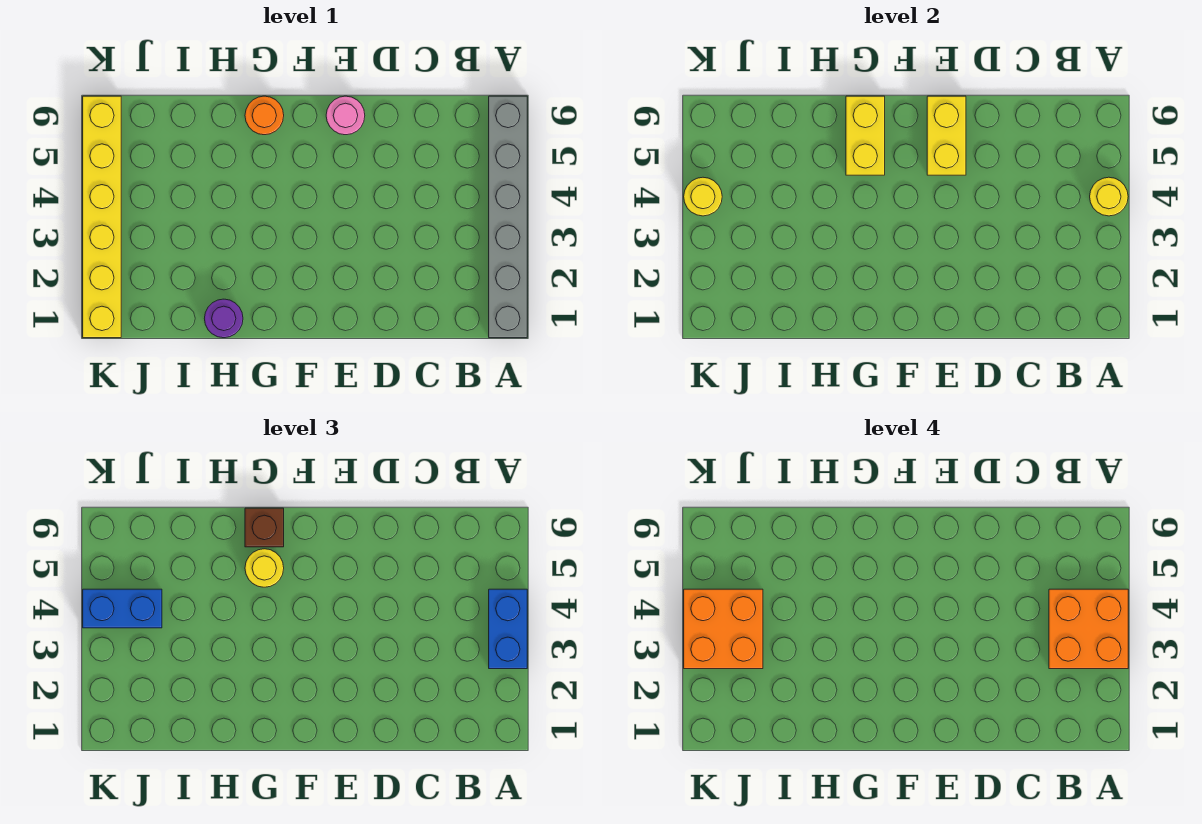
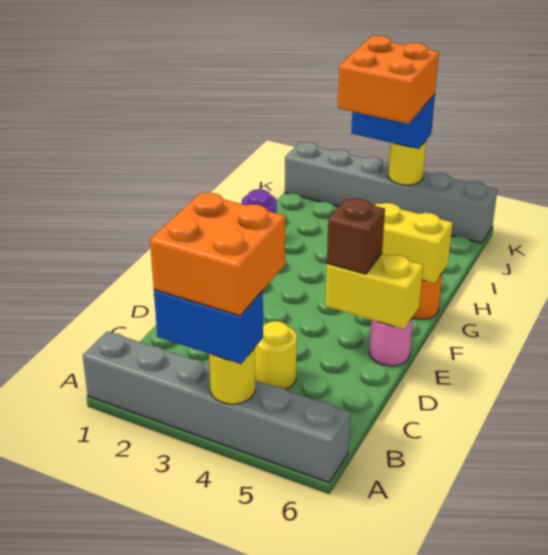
yellow round brick G5 level 3 -> yellow round brick C4 level 1
brown brick G6 level 3 -> brown brick E5 level 3
blue brick J4:K4 level 3 -> blue brick K3:K4 level 3
yellow brick K1:K6 level 1 -> grey brick K1:K6 level 1

